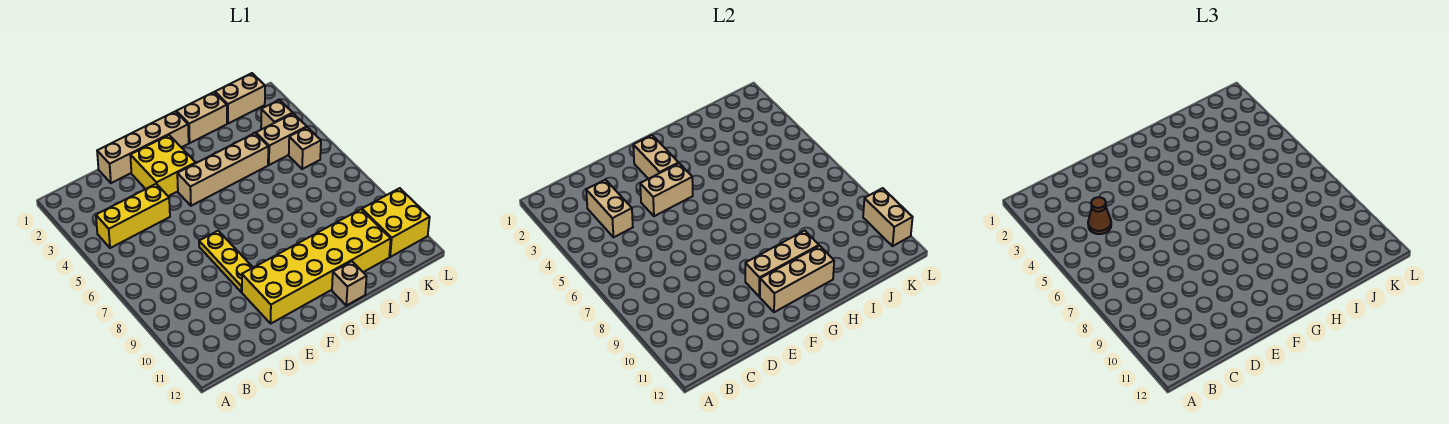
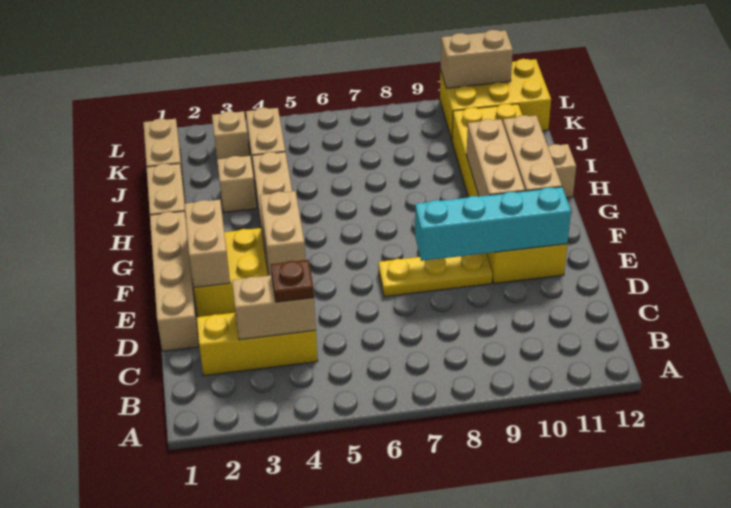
yellow brick B4:D4 level 1 -> yellow brick C2:C4 level 1
brown cone C4 level 3 -> brown plate C4 level 3
none -> cyan brick E8:E11 level 2
tan brick F2:F3 level 2 -> tan brick E2:F2 level 2
tan brick K5 level 1 -> tan brick I3 level 1
yellow brick K10:L11 level 1 -> yellow brick K10:L12 level 1

